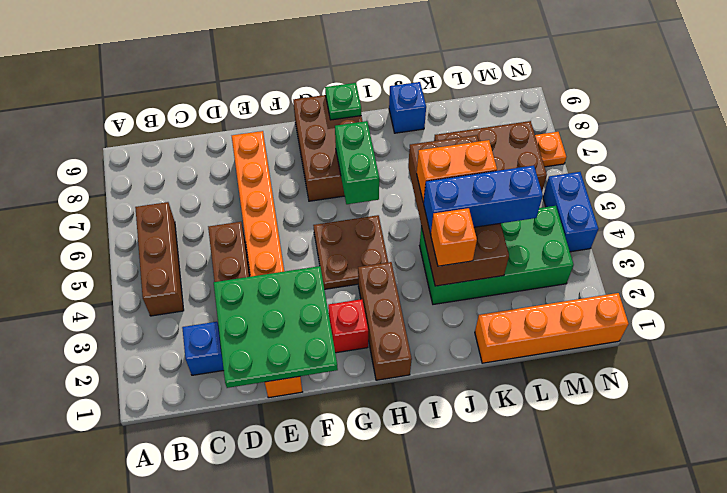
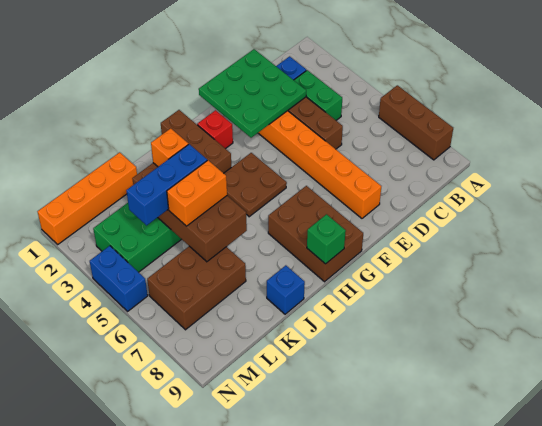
brown brick B4:B6 level 1 -> brown brick A6:A8 level 1
green brick H6:H7 level 2 -> green brick C3:C4 level 1
green plate H9 level 2 -> green brick H9 level 2
orange plate N7 level 1 -> none

